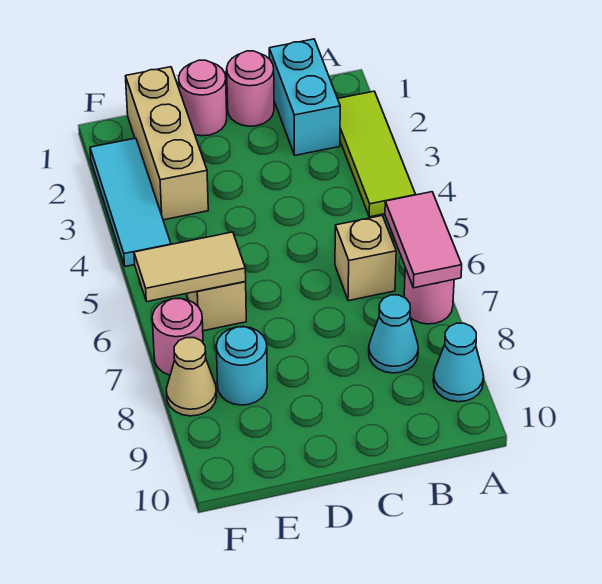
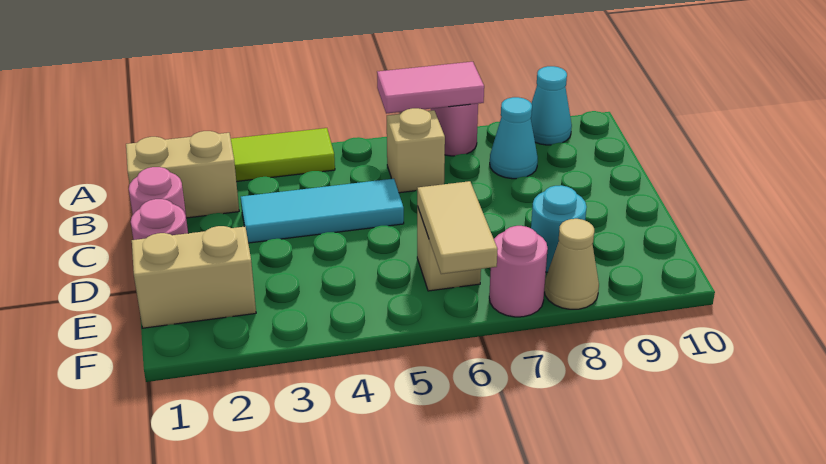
cyan brick B1:B2 level 1 -> tan brick B1:B2 level 1
tan brick E1:E3 level 1 -> tan brick E1:E2 level 1
cyan tile F2:F4 level 1 -> cyan tile C3:C5 level 1

